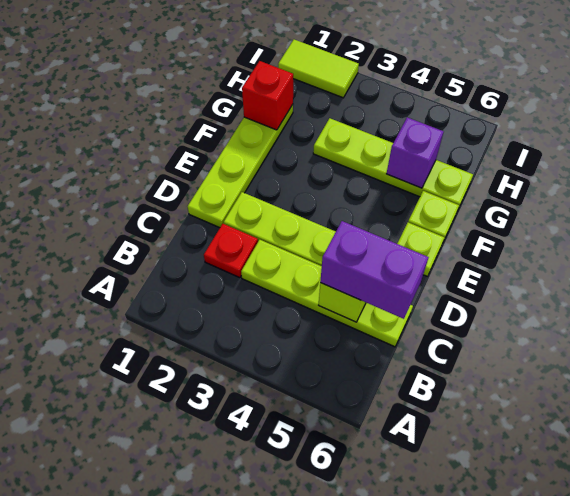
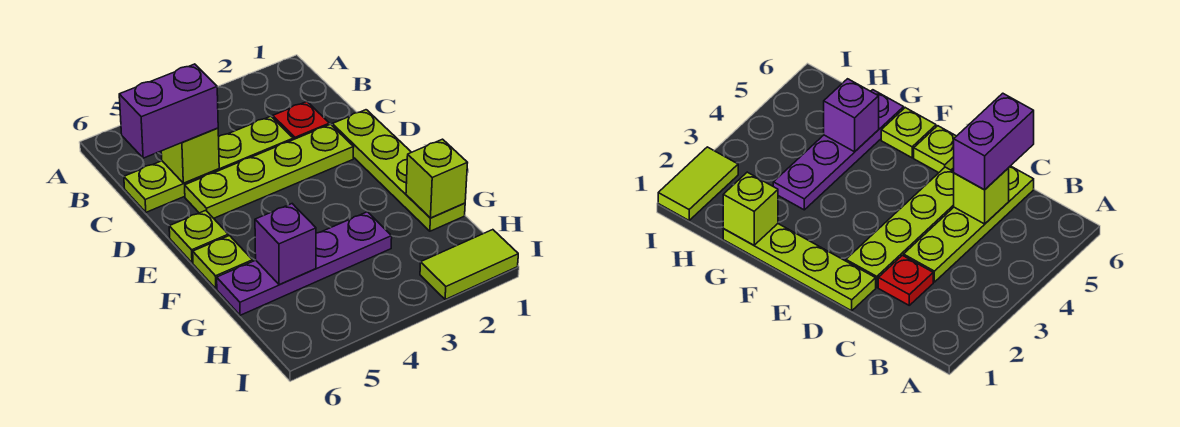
red brick G1 level 2 -> lime brick G1 level 2
lime plate G3:G6 level 1 -> purple plate G3:G6 level 1

